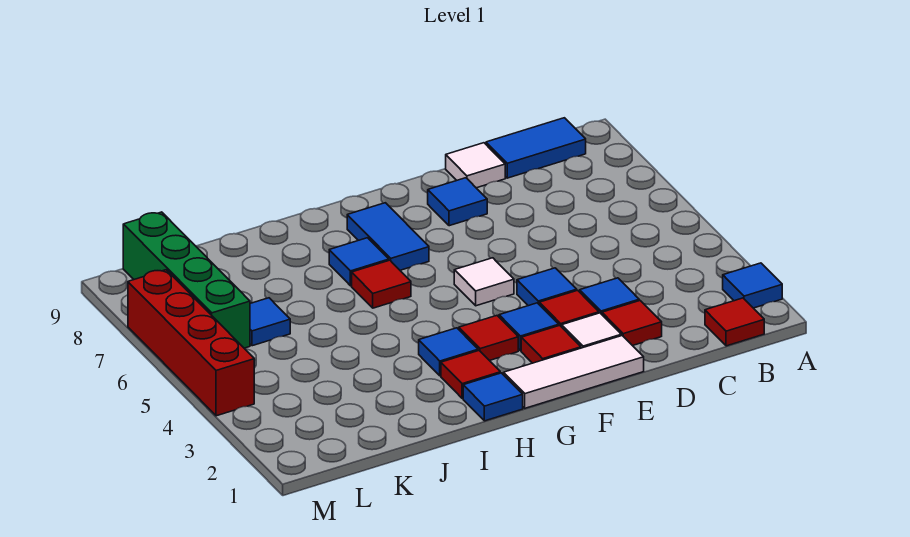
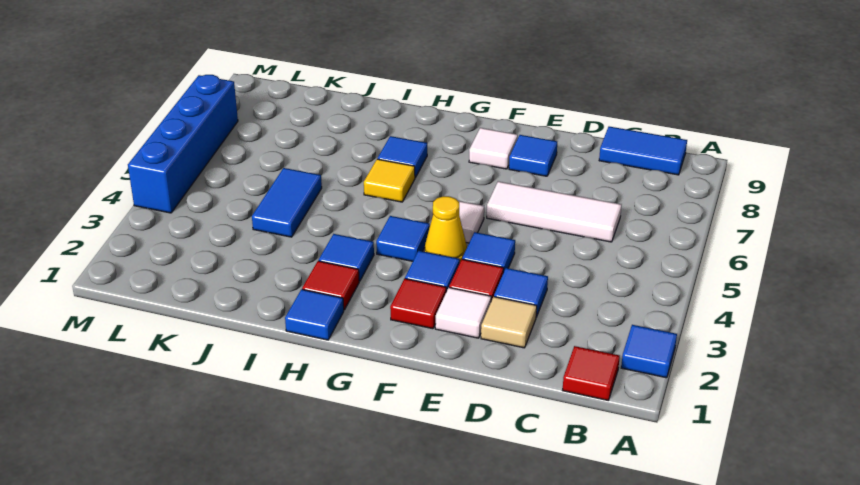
red tile D2 level 1 -> tan tile D2 level 1
white tile D9 level 1 -> white tile F8 level 1
white tile E1:G1 level 1 -> white tile C6:E6 level 1
none -> yellow cone F4 level 1
red tile G3 level 1 -> none
blue tile G7:G8 level 1 -> blue tile J4:J5 level 1
red tile H6 level 1 -> yellow tile H6 level 1
blue tile K6 level 1 -> blue tile G4 level 1
green brick L6:L9 level 1 -> none
red brick M4:M7 level 1 -> blue brick M4:M7 level 1

